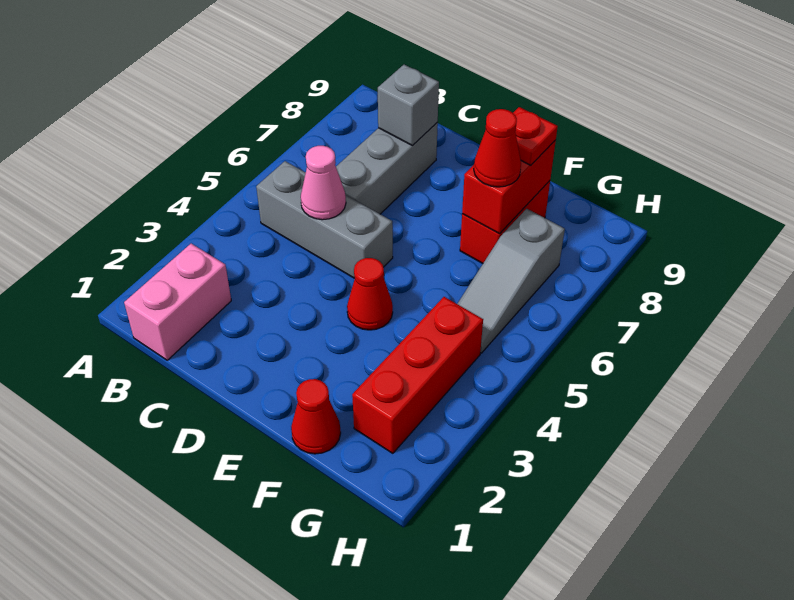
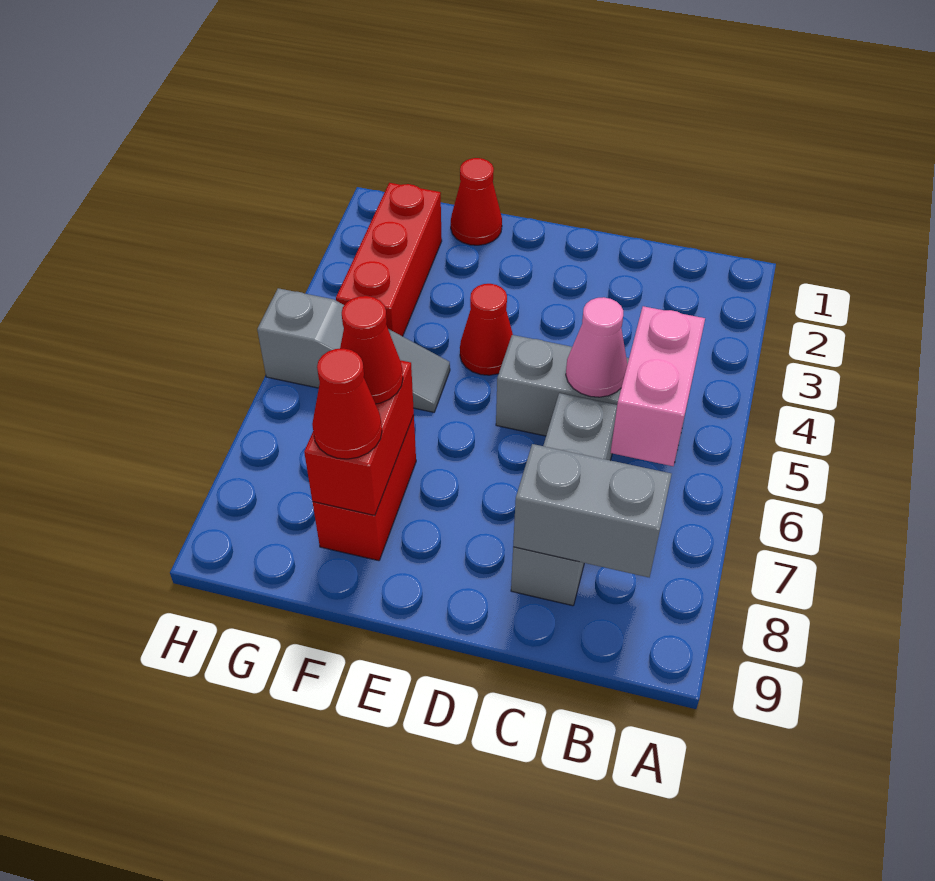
pink brick B1:B2 level 1 -> pink brick B5:B6 level 2
grey brick C8 level 2 -> grey brick B8:C8 level 2
red plate F8 level 3 -> red cone F8 level 3
grey slope G5:G7 level 1 top 7 -> grey slope F5:H5 level 1 top H

